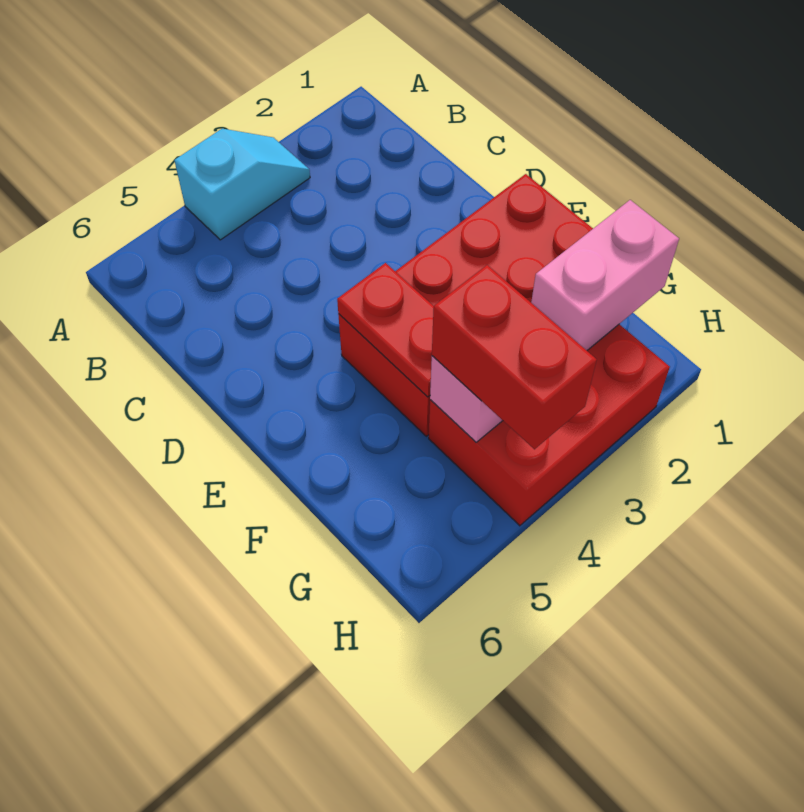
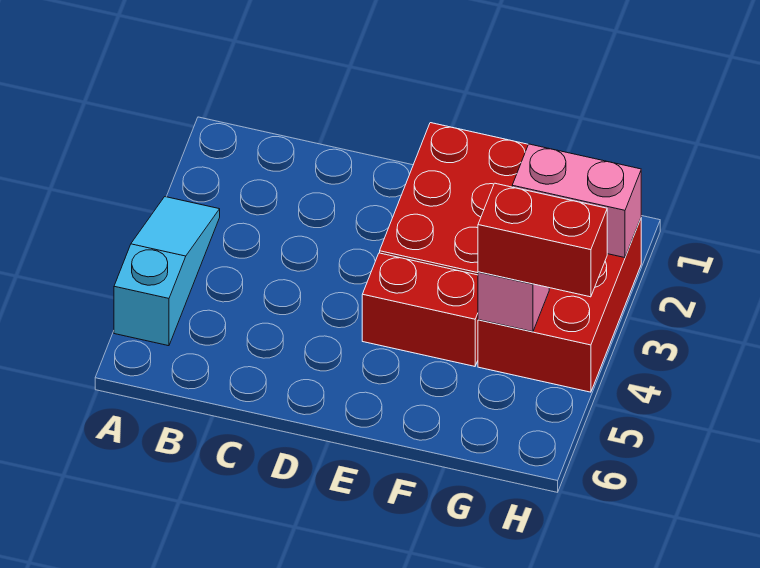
cyan slope A3:A4 level 1 top 4 -> cyan slope A3:A5 level 1 top 5
red plate E4:F4 level 2 -> none
pink brick G1:G2 level 2 -> pink brick G2:H2 level 2

